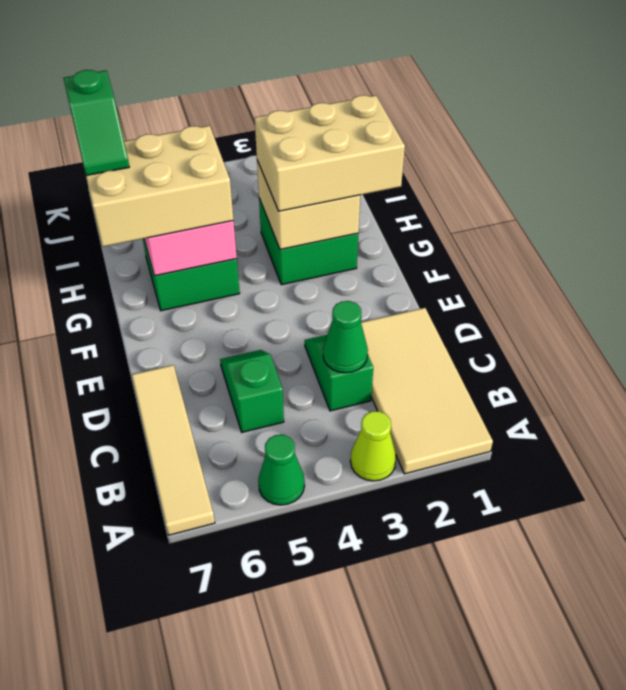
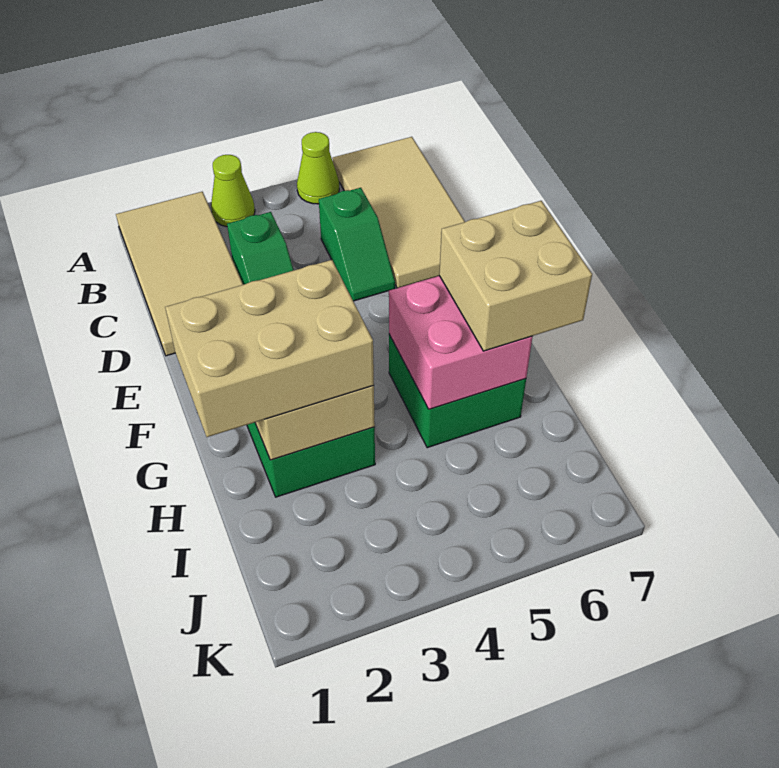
green cone A5 level 1 -> lime cone A5 level 1
tan tile A7:D7 level 1 -> tan tile A6:D7 level 1
green cone C3 level 2 -> none
tan brick G5:H7 level 3 -> tan brick G6:H7 level 3
green slope H7:I7 level 4 top I -> none

